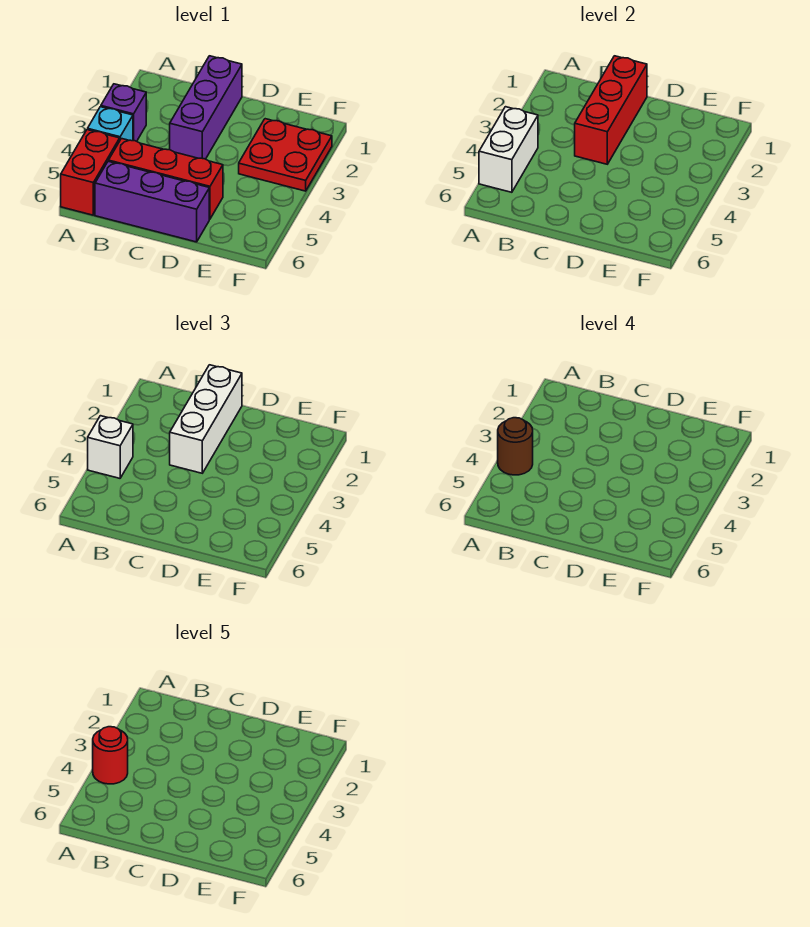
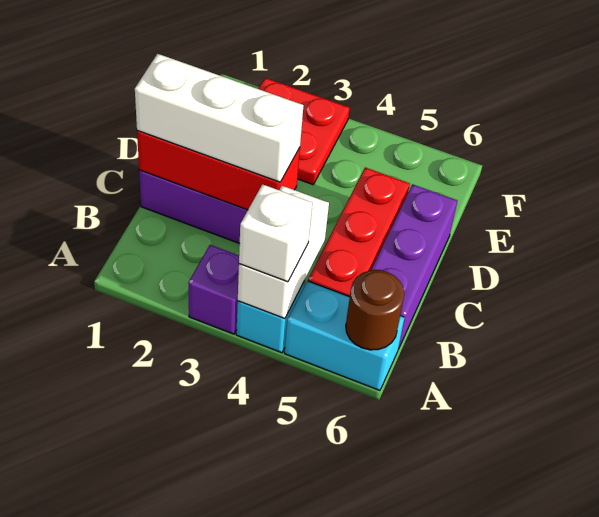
white brick A4:A5 level 2 -> white brick A4:B4 level 2
brown round brick A4 level 4 -> brown round brick A6 level 2
red round brick A4 level 5 -> none
red brick A5:A6 level 1 -> cyan brick A5:A6 level 1

